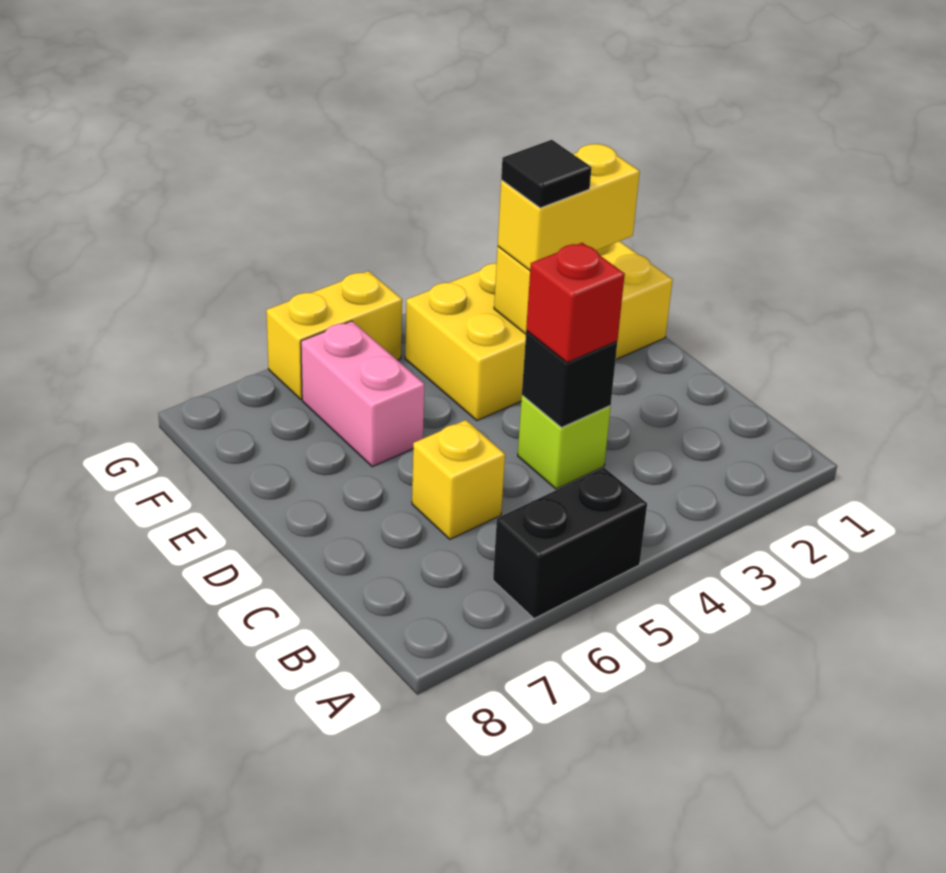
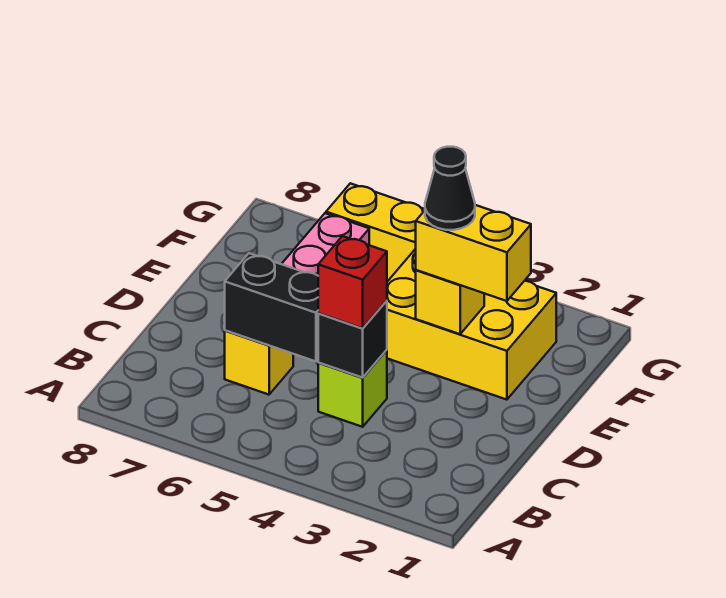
black brick A5:A6 level 1 -> black brick C5:C6 level 2
yellow brick E1:F4 level 1 -> yellow brick E2:F4 level 1
black tile E3 level 4 -> black cone E3 level 4

